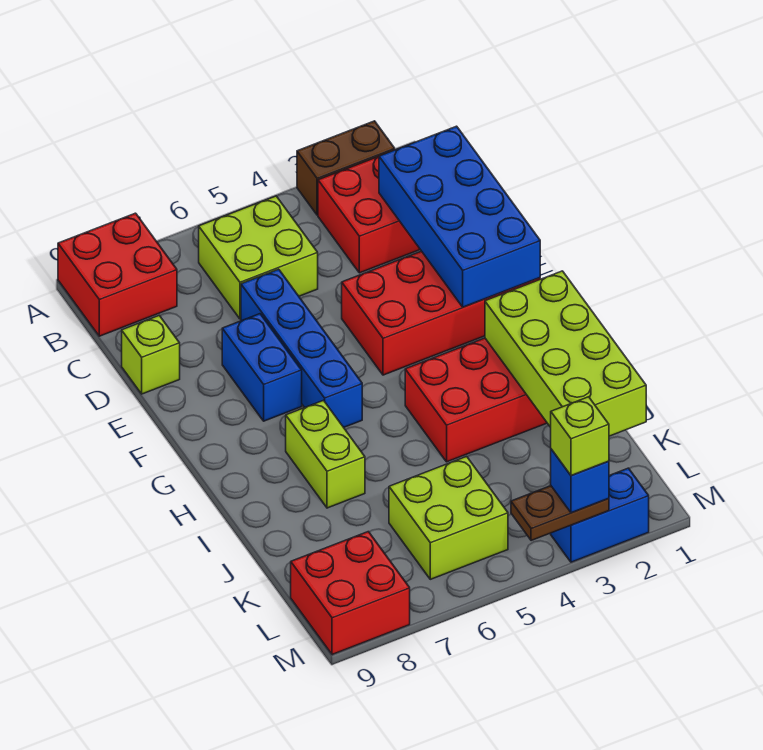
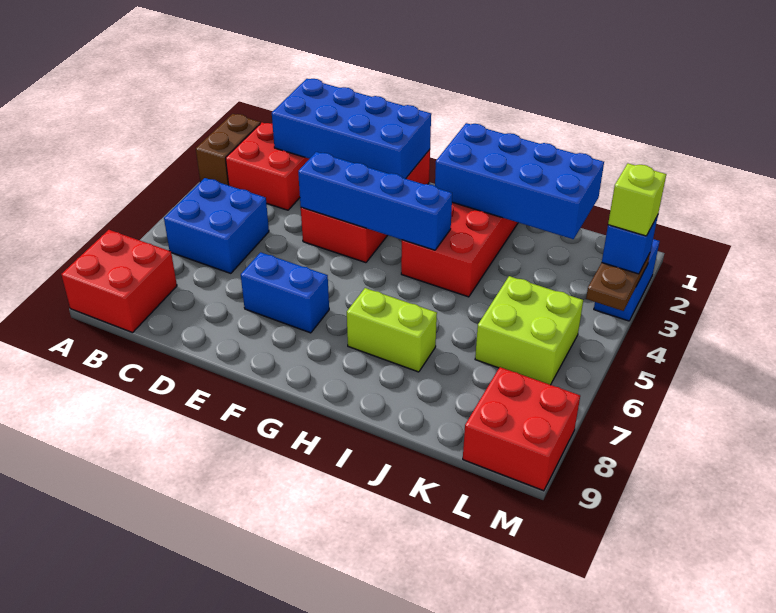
lime brick B5:C6 level 1 -> blue brick B5:C6 level 1
blue brick D6:G6 level 1 -> blue brick E4:H4 level 2
lime brick D9 level 1 -> none
lime brick H1:K2 level 2 -> blue brick H1:K2 level 2

